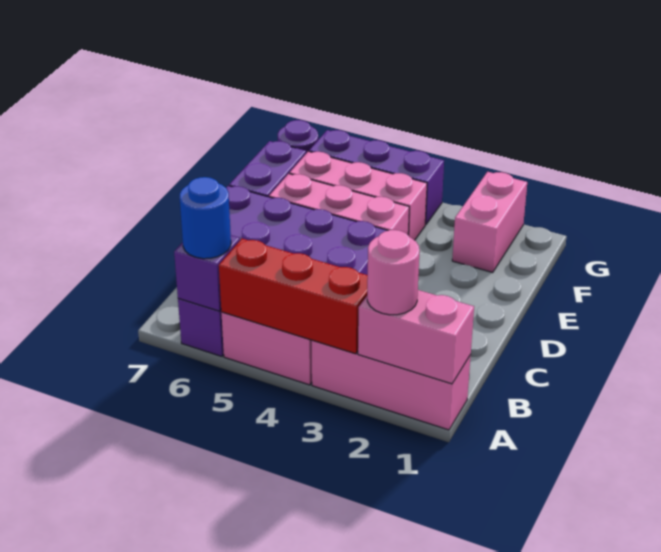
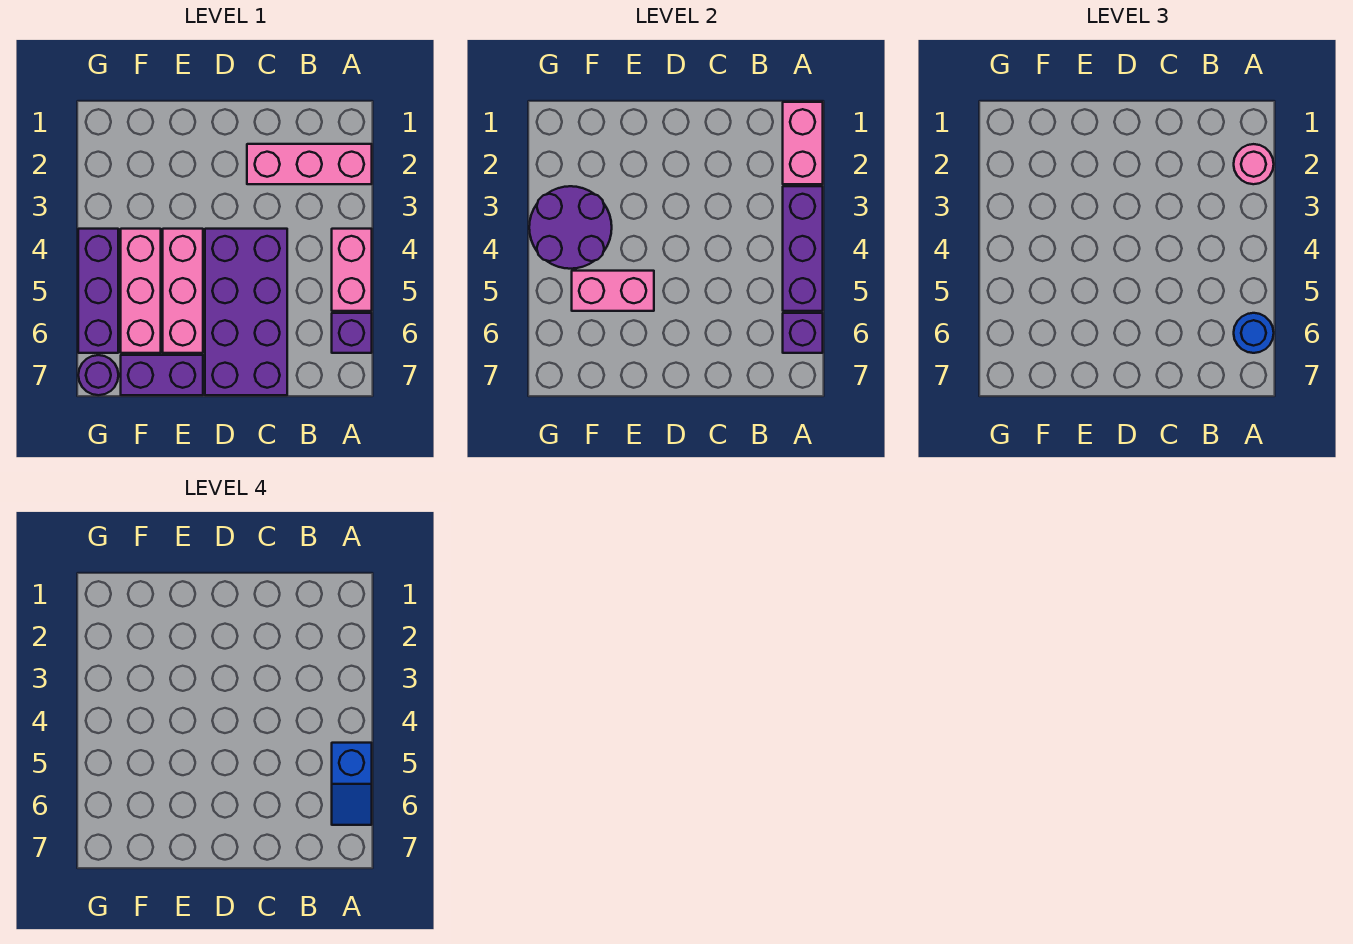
pink brick A1:A3 level 1 -> pink brick A2:C2 level 1
red brick A3:A5 level 2 -> purple brick A3:A5 level 2
none -> blue slope A5:A6 level 4 top 5
pink brick F2:G2 level 1 -> pink brick E5:F5 level 2
none -> purple round brick F3:G4 level 2

